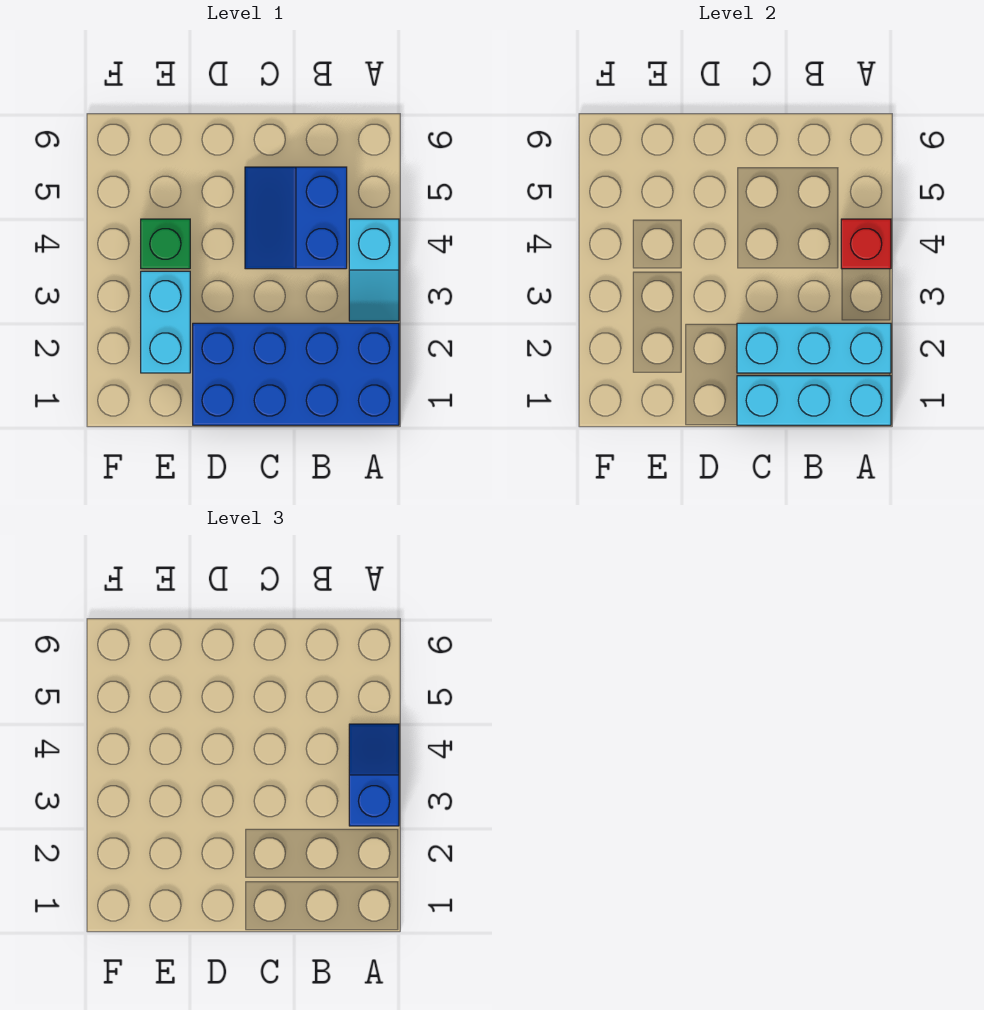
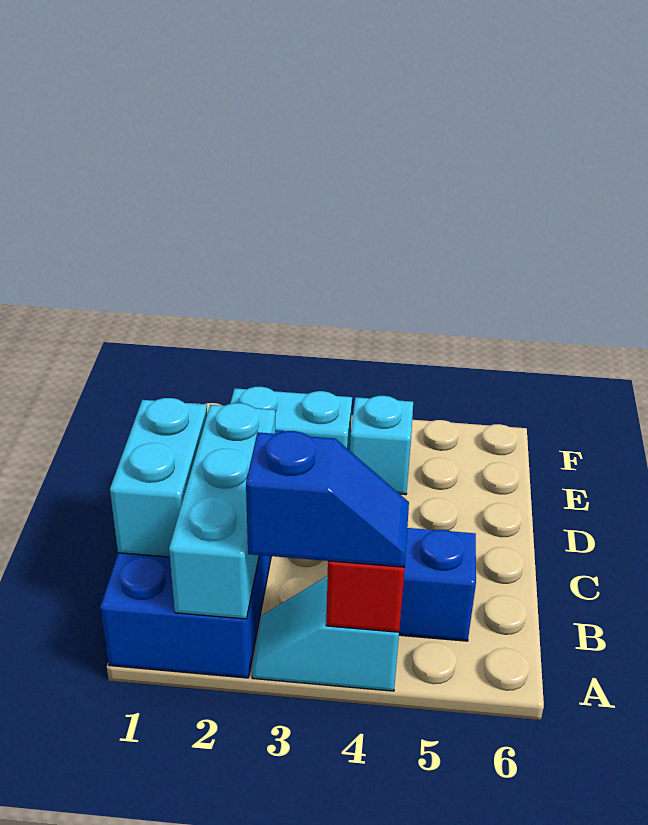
cyan brick A1:C1 level 2 -> cyan brick B1:C1 level 2
green brick E4 level 1 -> cyan brick E4 level 1

